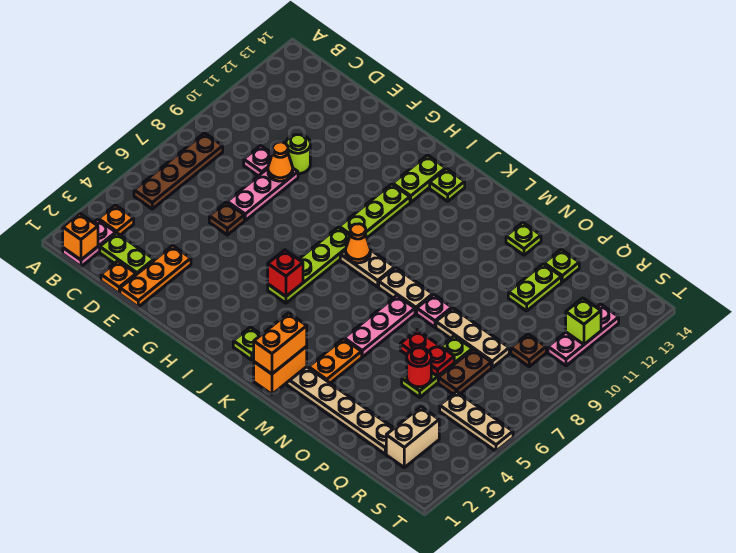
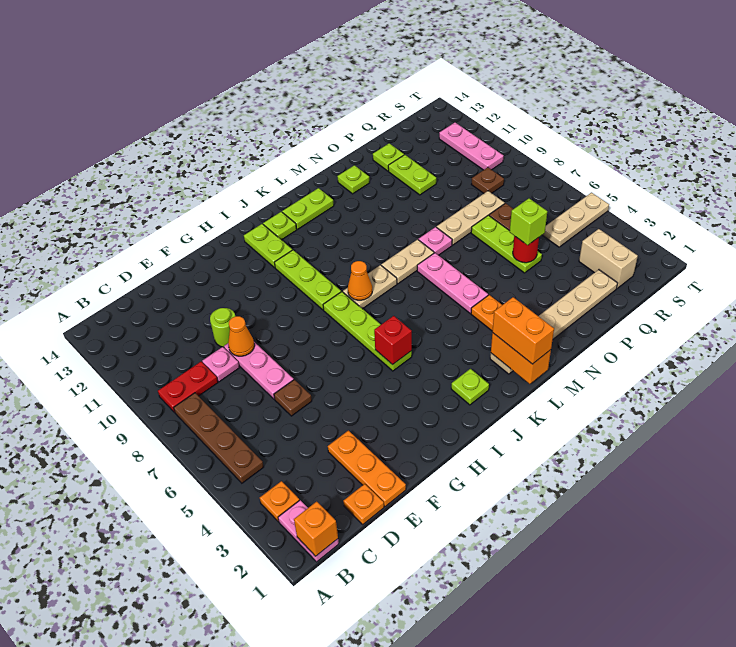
lime plate C2:D2 level 1 -> lime plate K13:L13 level 1
red plate O6:P6 level 2 -> red plate B9:C9 level 1
lime brick S11 level 2 -> lime brick P5 level 3

